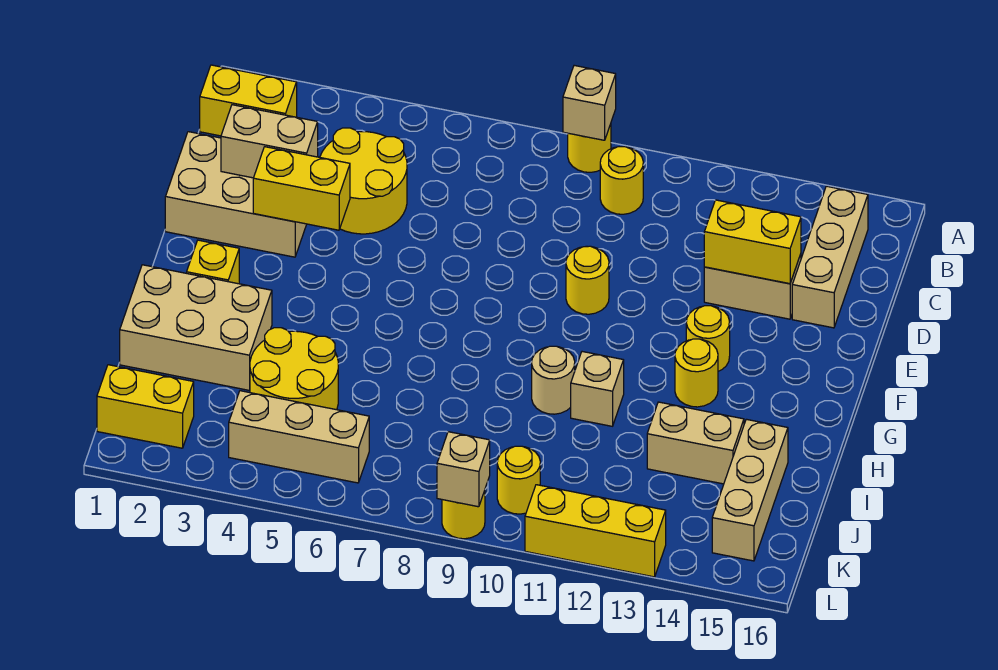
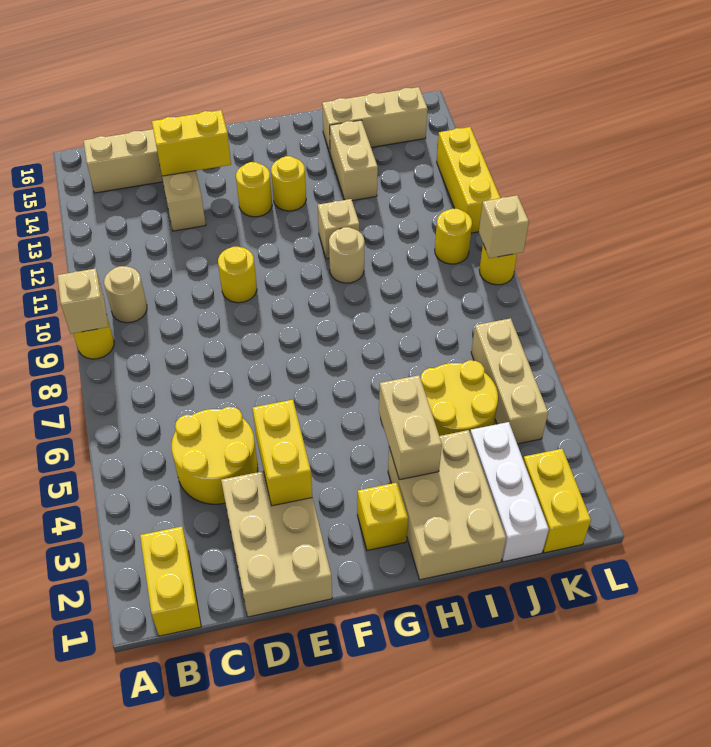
yellow round brick B10 level 1 -> tan round brick B10 level 1
tan brick D2:D3 level 2 -> tan brick H3:H4 level 2
yellow brick D13:D14 level 2 -> yellow brick D14:E14 level 2
none -> white brick J1:J3 level 1

